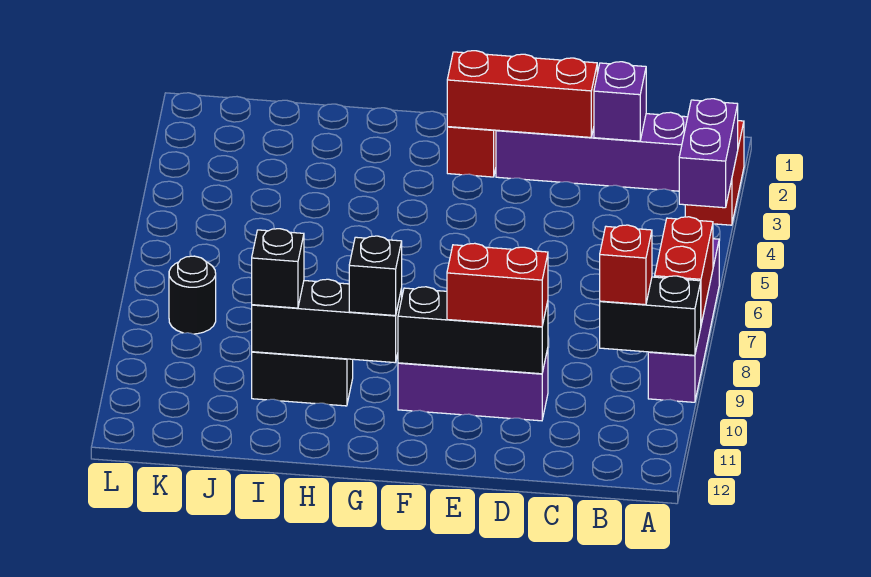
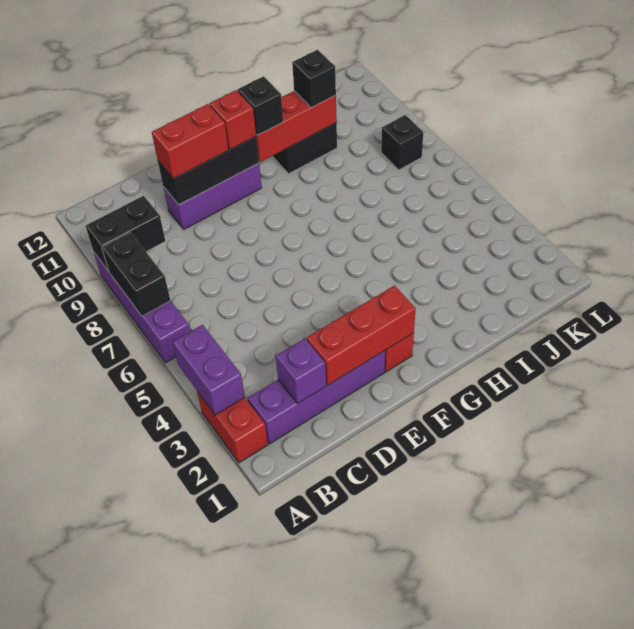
red brick A7:A8 level 2 -> black brick A7:A8 level 2
red brick B9 level 3 -> red brick F10 level 3
black brick G10:I10 level 2 -> red brick G10:I10 level 2
black round brick K8 level 1 -> black brick K8 level 1

